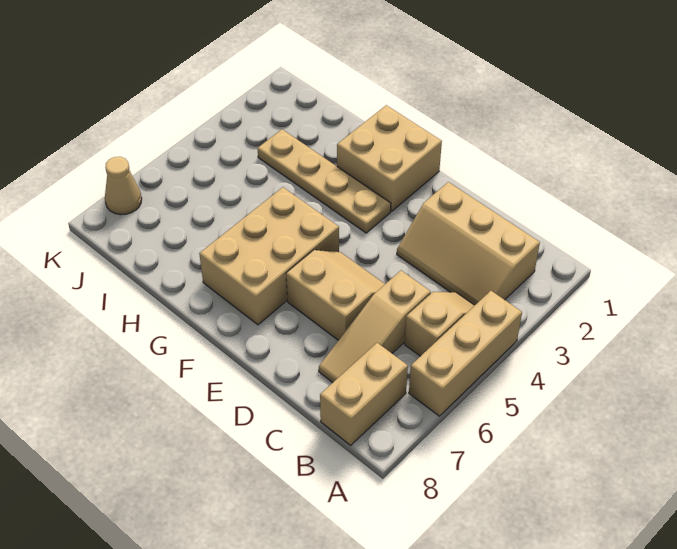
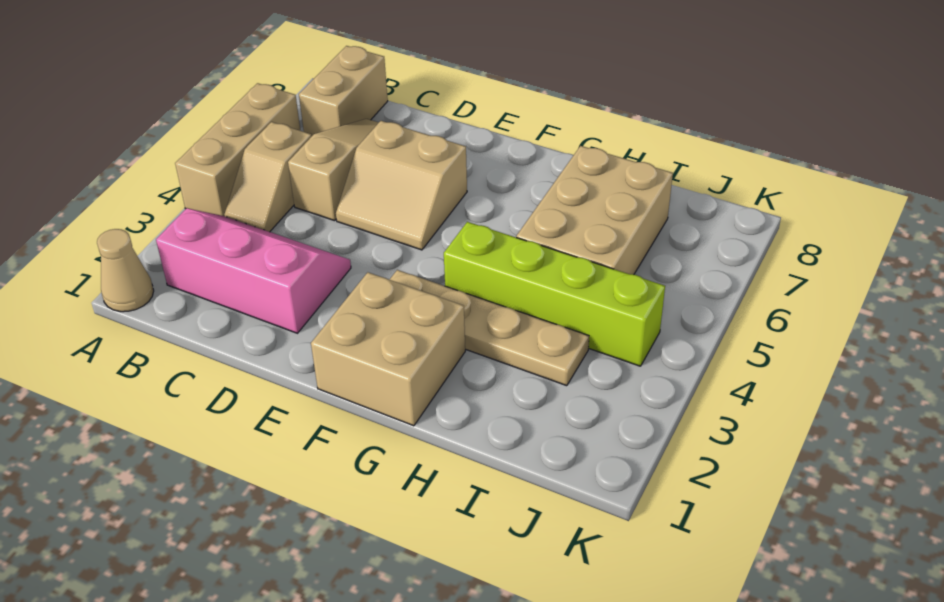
tan slope B2:D3 level 1 top 2 -> pink slope B2:D3 level 1 top 2
tan brick F5:G7 level 1 -> tan brick H5:I7 level 1
none -> lime brick G4:J4 level 1
tan cone K7 level 1 -> tan cone A1 level 1

